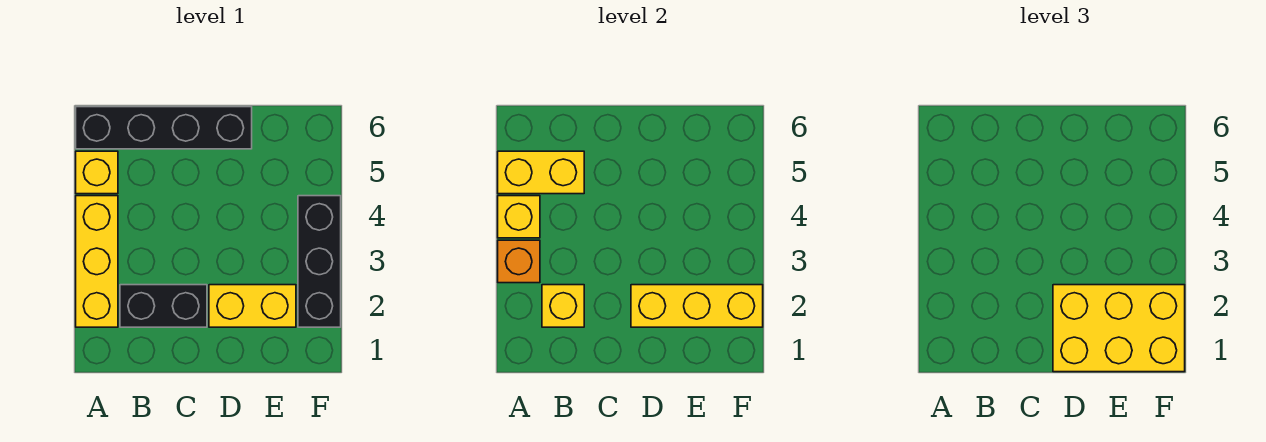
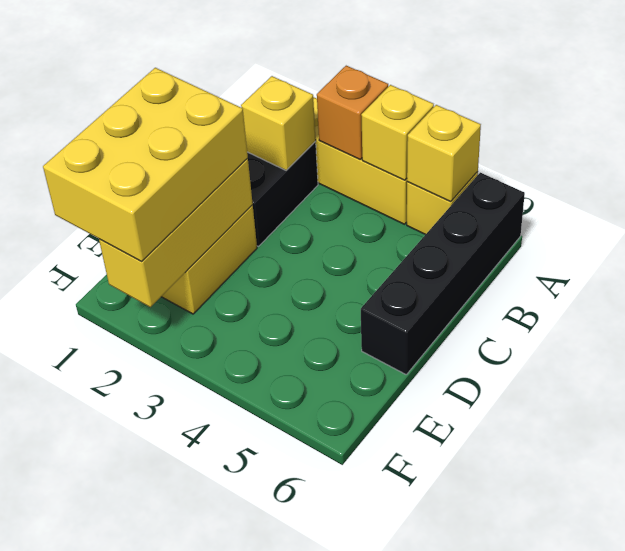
yellow brick A5:B5 level 2 -> yellow brick A5 level 2
black brick F2:F4 level 1 -> none

